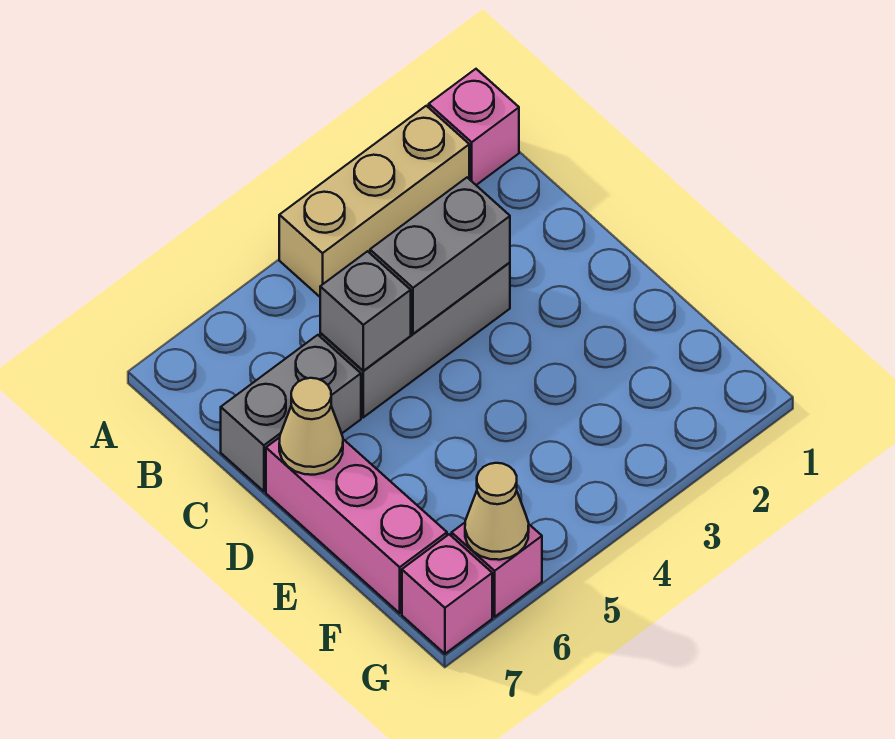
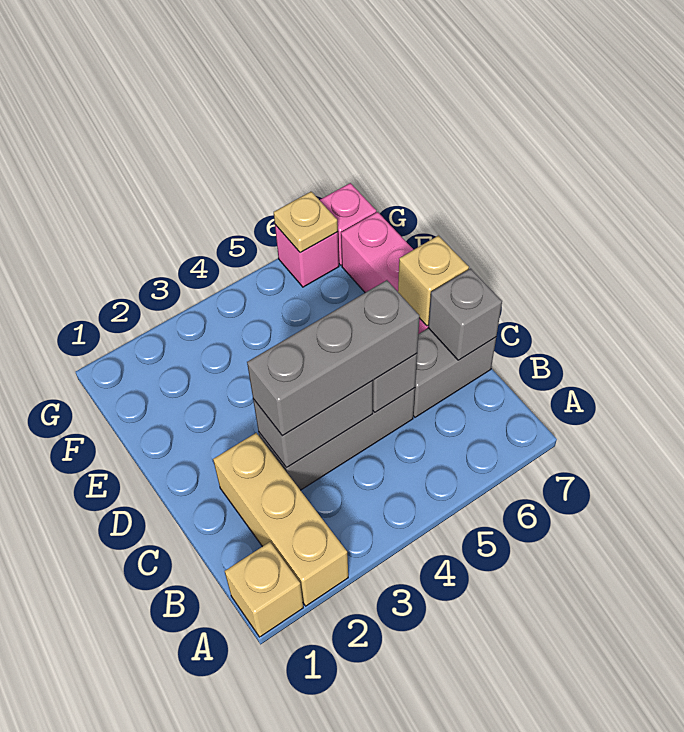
pink brick A1 level 1 -> tan brick A1 level 1
tan brick A2:A4 level 1 -> tan brick A2:C2 level 1
none -> grey brick C3:C5 level 3
none -> grey brick C7 level 2
tan cone D7 level 2 -> tan brick D7 level 2
tan cone G6 level 2 -> tan plate G6 level 2

